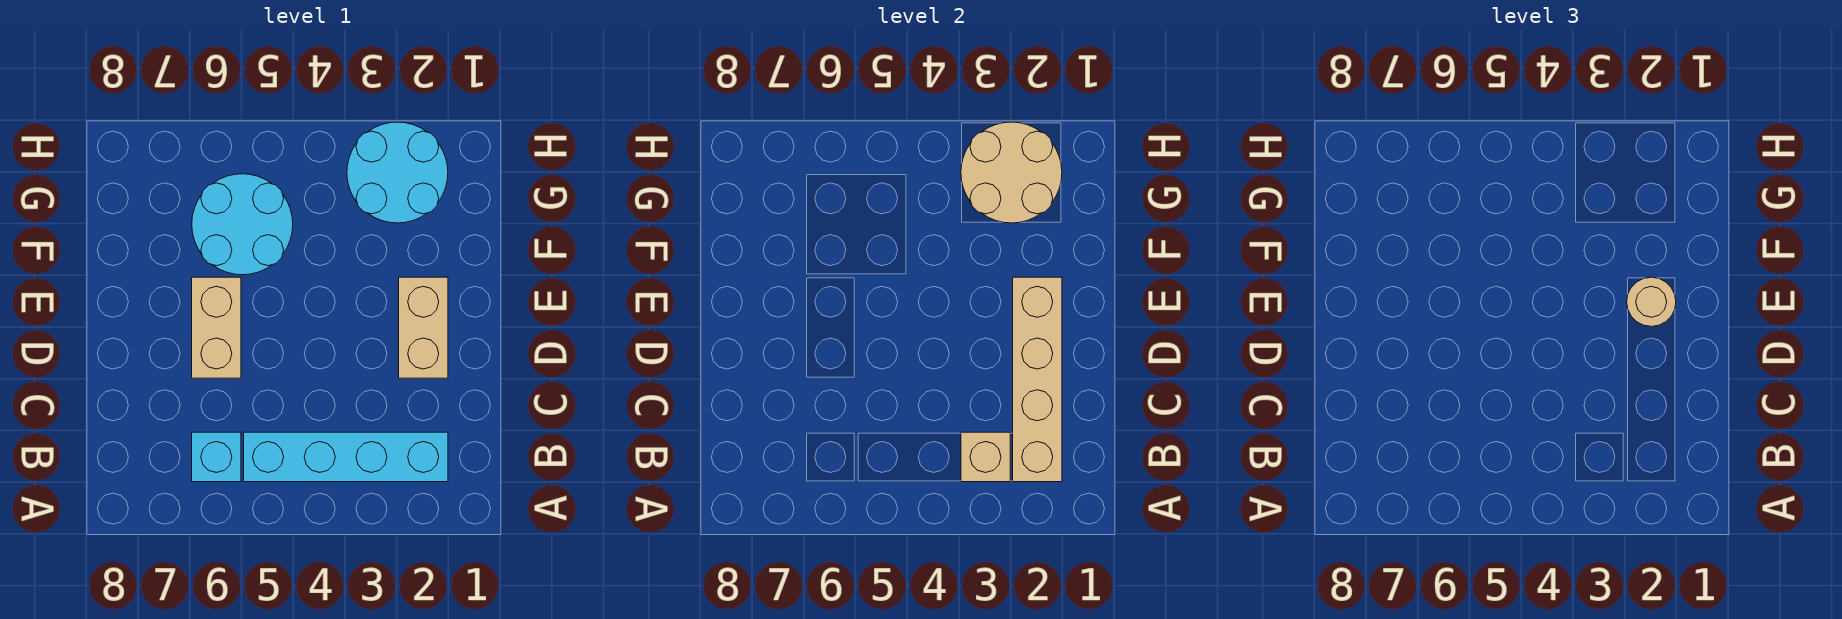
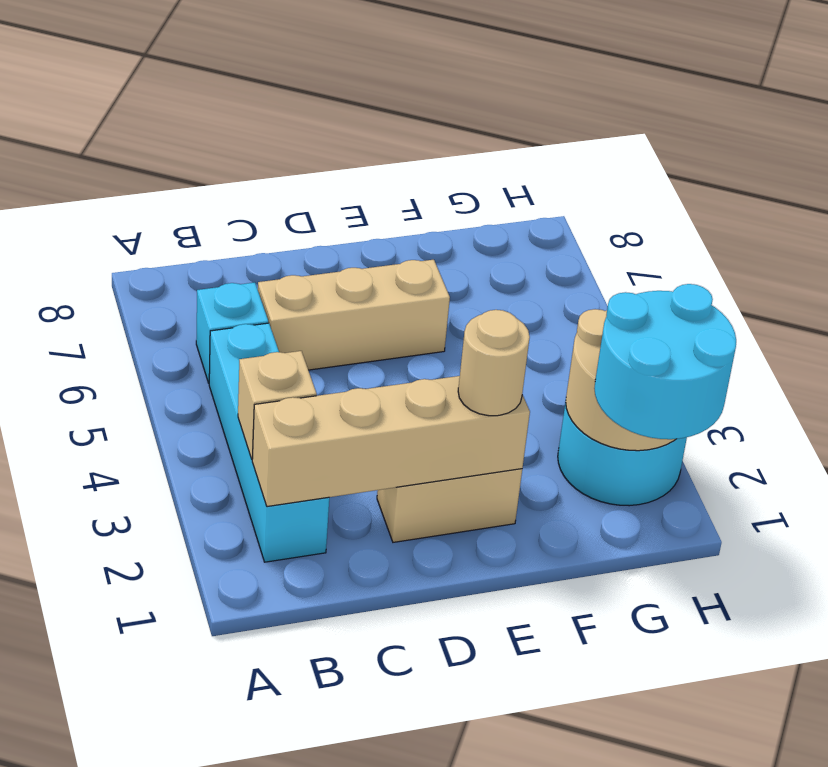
tan brick D6:E6 level 1 -> tan brick C6:E6 level 1
cyan round brick F5:G6 level 1 -> cyan round brick G1:H2 level 3

